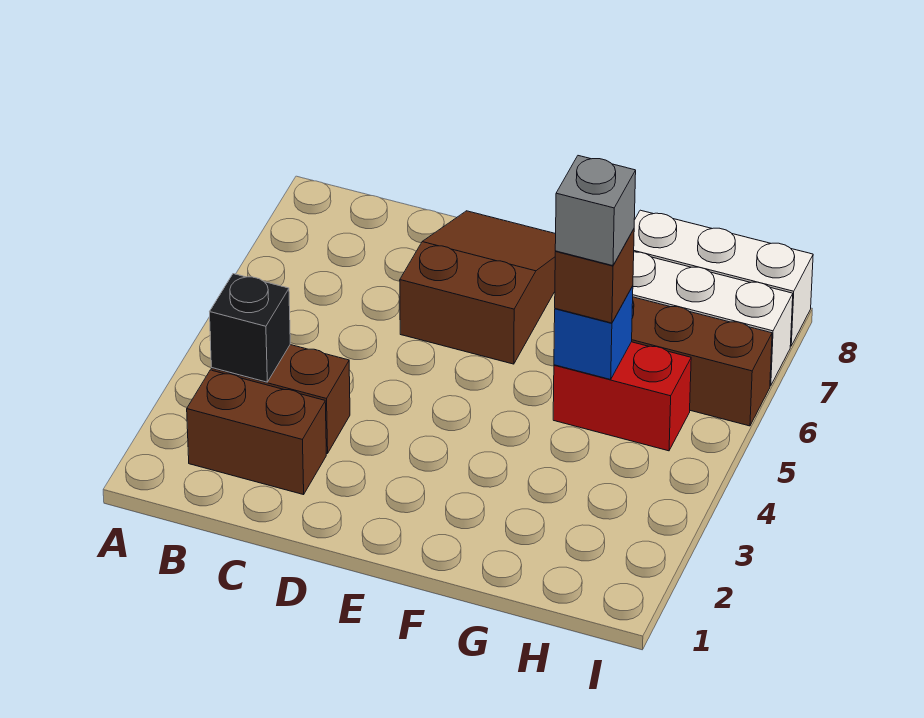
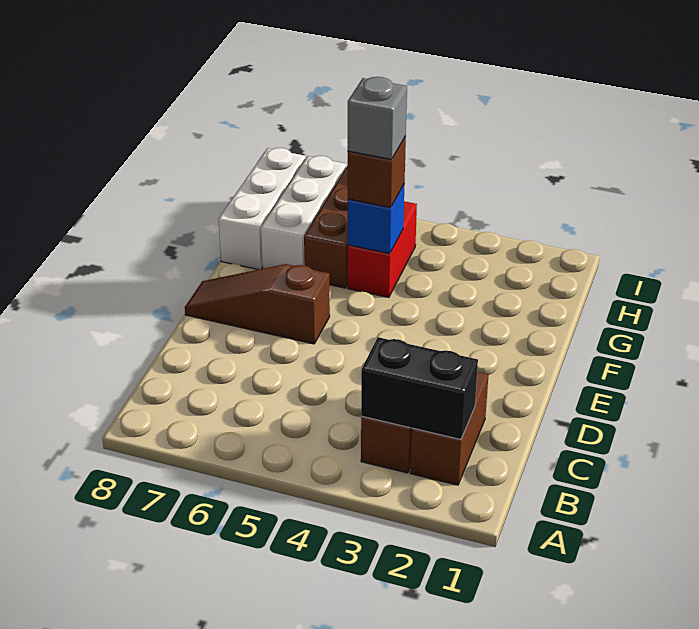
black brick B3 level 2 -> black brick B2:B3 level 2
brown slope D6:E8 level 1 top 6 -> brown slope E6:E8 level 1 top 6

